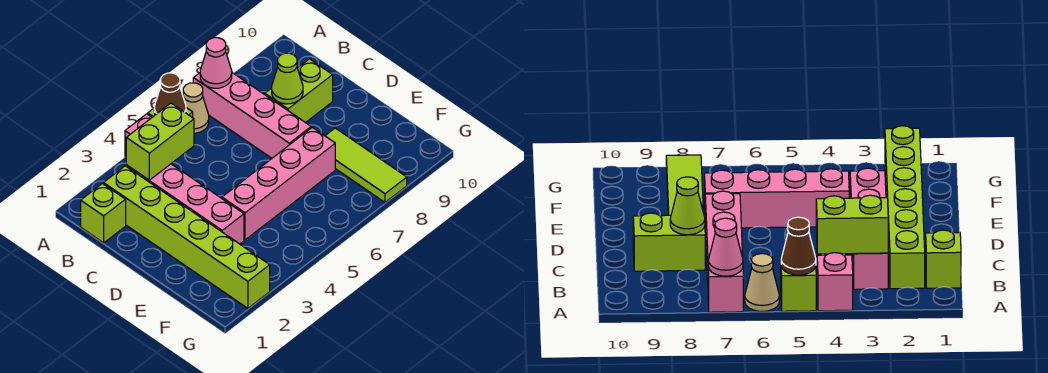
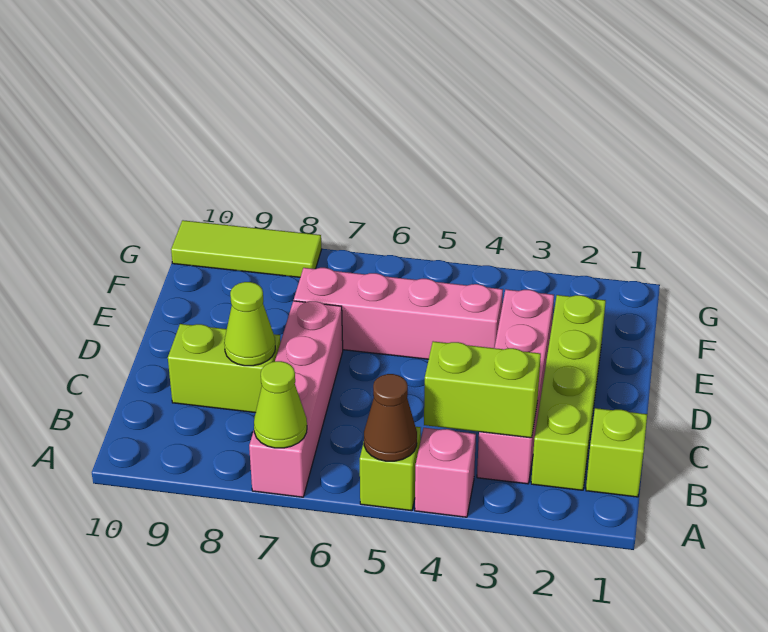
tan cone A6 level 1 -> none
pink cone A7 level 2 -> lime cone A7 level 2
lime brick B2:G2 level 1 -> lime brick B2:E2 level 1
lime tile E8:G8 level 1 -> lime tile G8:G10 level 1

